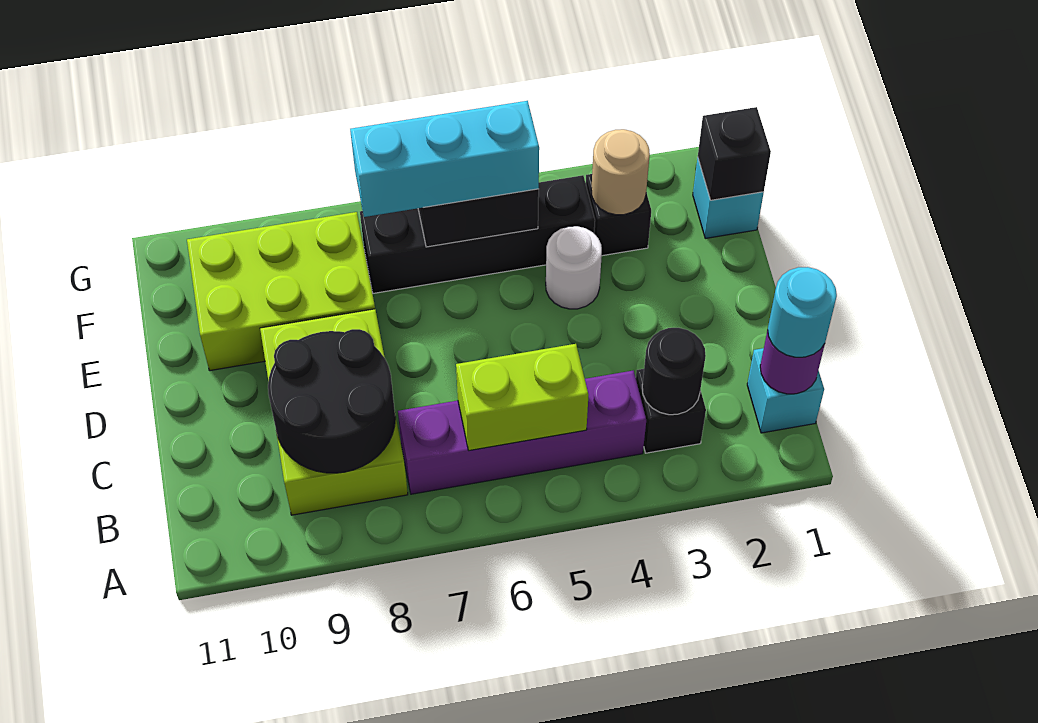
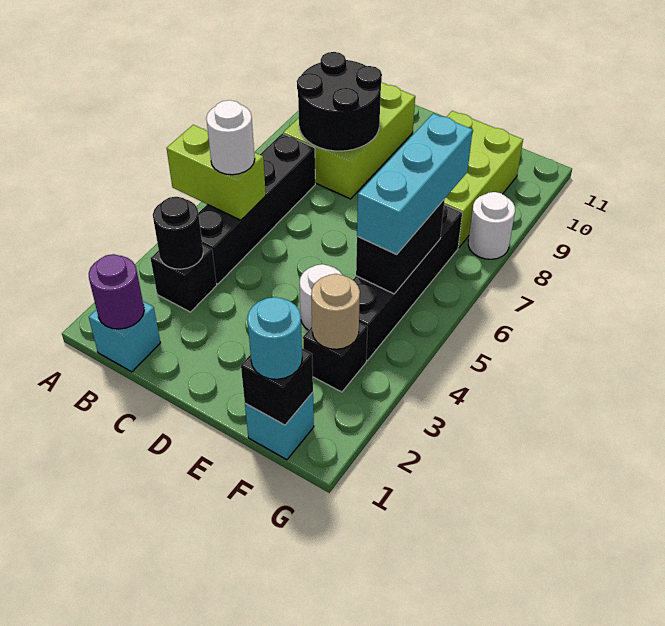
cyan round brick B1 level 3 -> cyan round brick F1 level 3
purple brick B4:B7 level 1 -> black brick B4:B7 level 1
lime brick B5:B6 level 2 -> lime brick A5:B5 level 2
none -> white round brick B5 level 3
lime brick B8:D9 level 1 -> lime brick B8:C10 level 1
none -> white round brick G8 level 1

